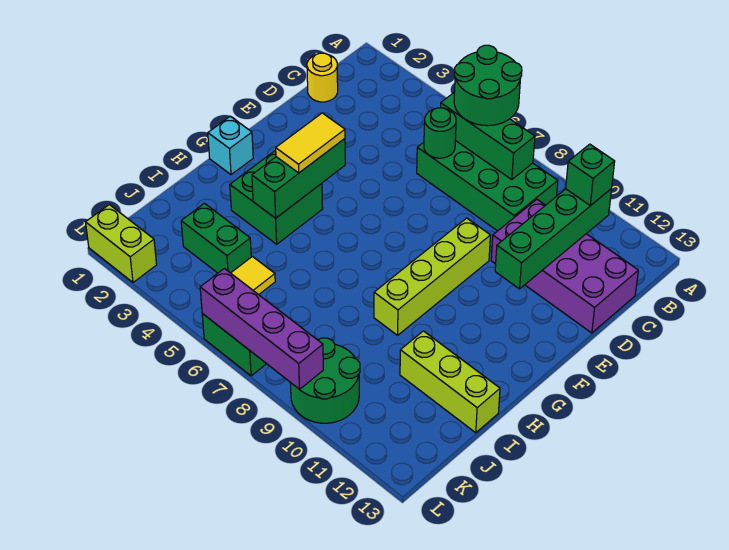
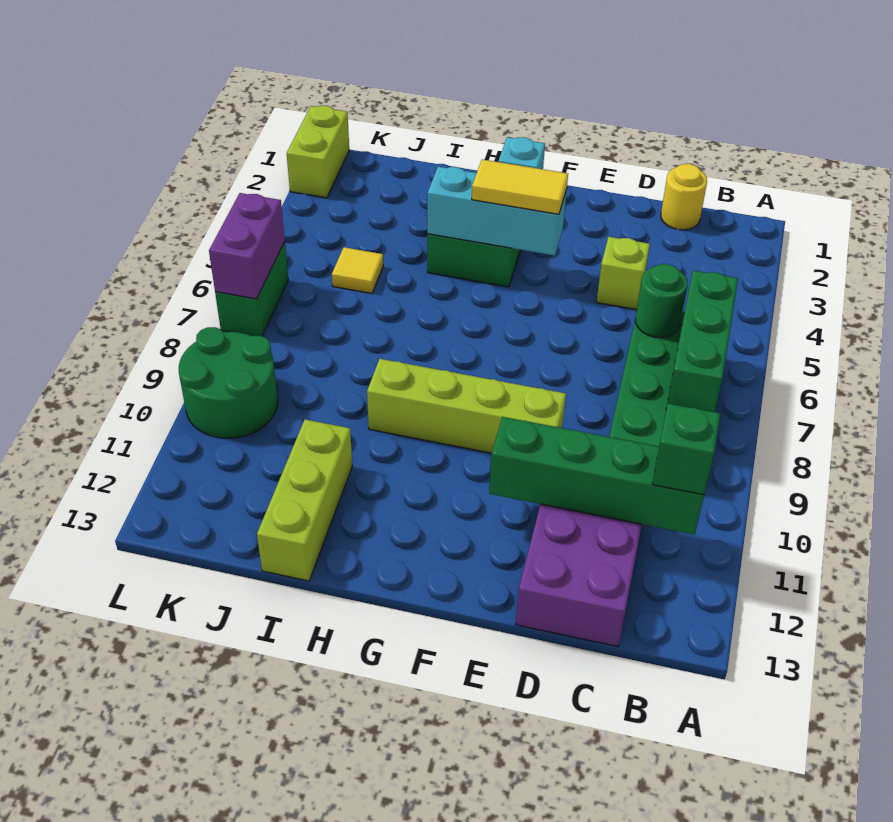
green round brick A6:B7 level 3 -> none
none -> lime brick D4 level 1
green brick F4:H4 level 2 -> cyan brick F4:H4 level 2
green brick J3:J4 level 1 -> none
purple brick L6:L9 level 2 -> purple brick L6:L7 level 2

